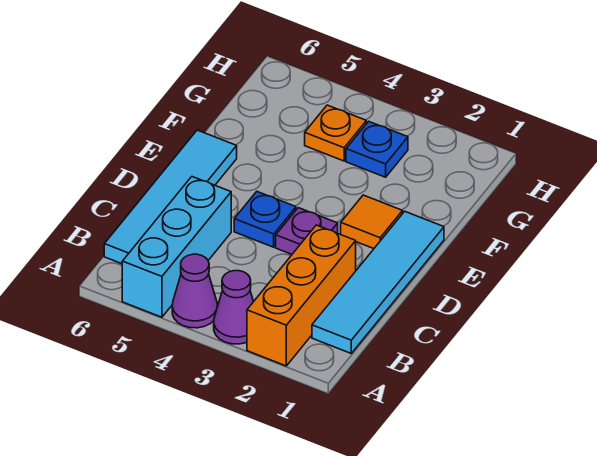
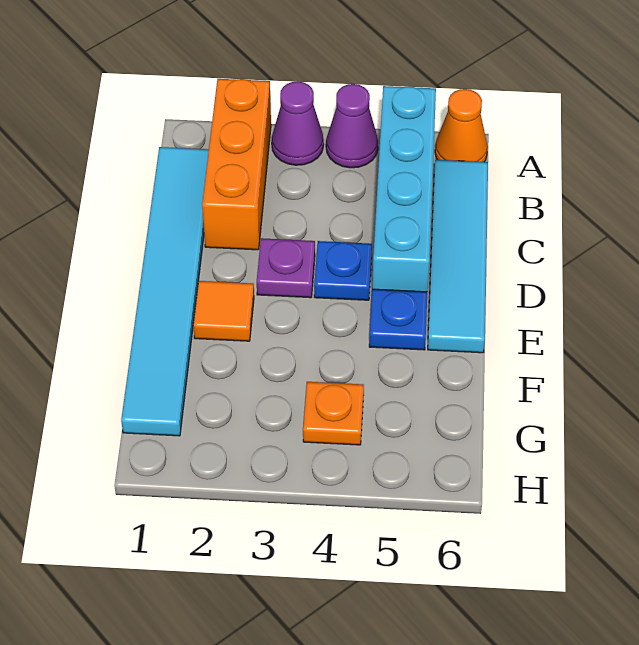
cyan brick A5:C5 level 1 -> cyan brick A5:D5 level 1
none -> orange cone A6 level 1
cyan tile B1:E1 level 1 -> cyan tile B1:G1 level 1
blue plate G3 level 1 -> blue plate E5 level 1

